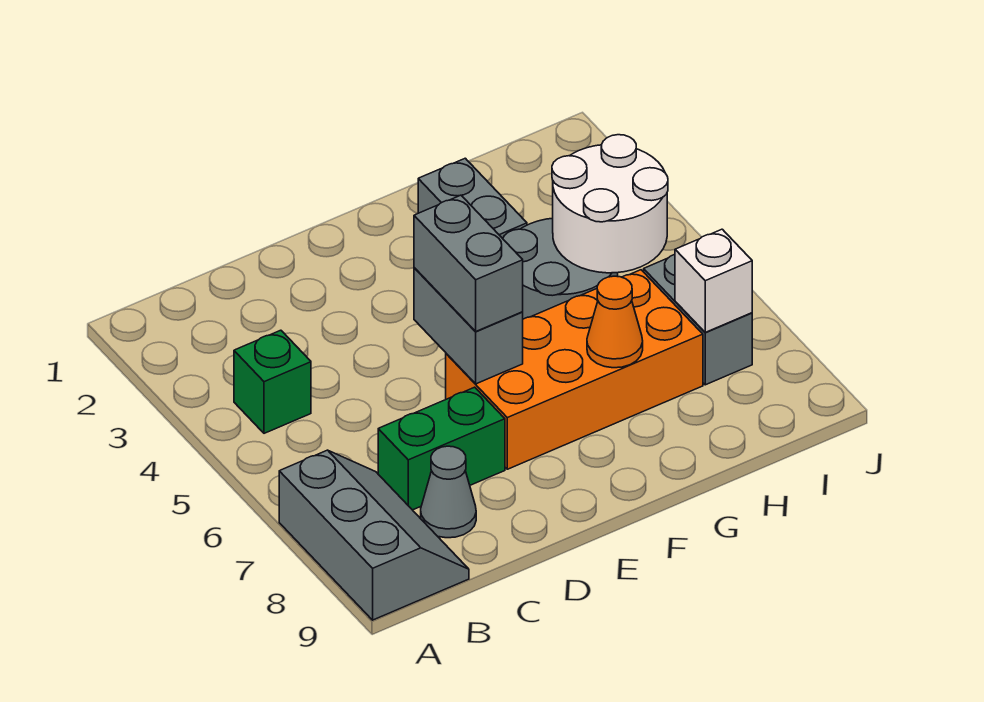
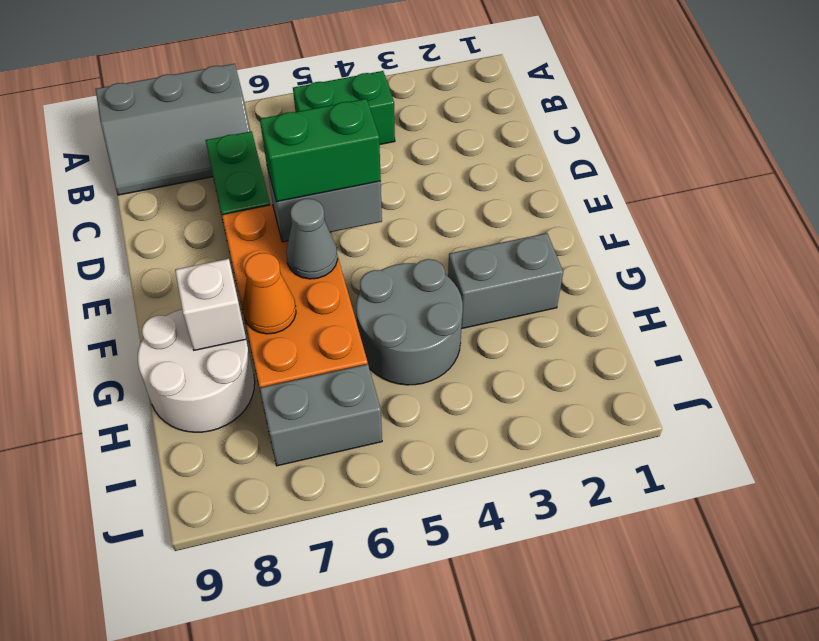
green brick B4 level 1 -> green brick B4:B5 level 1
grey cone C8 level 1 -> grey cone F6 level 2
grey brick E5:E6 level 3 -> green brick E5:E6 level 3
white round brick H4:I5 level 2 -> white round brick G8:H9 level 1
white brick I7 level 2 -> white brick G8 level 2

